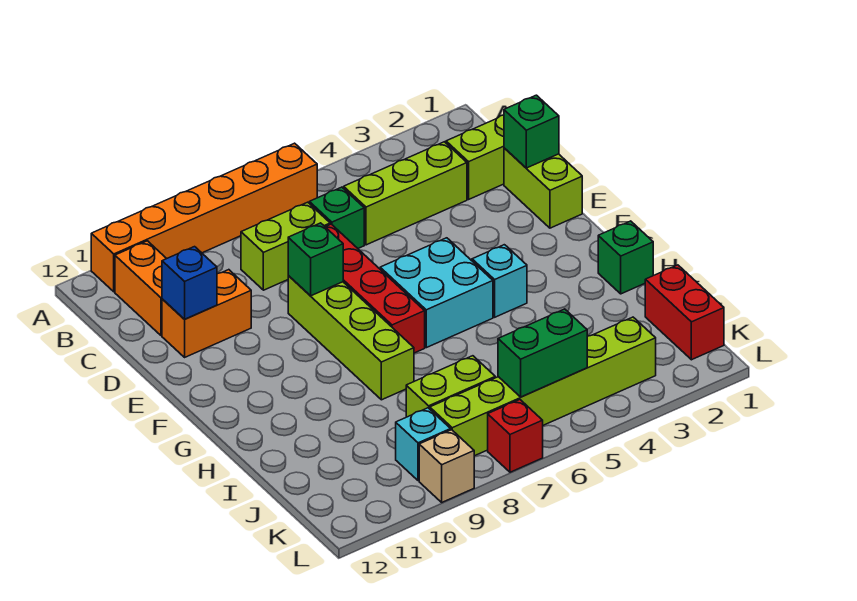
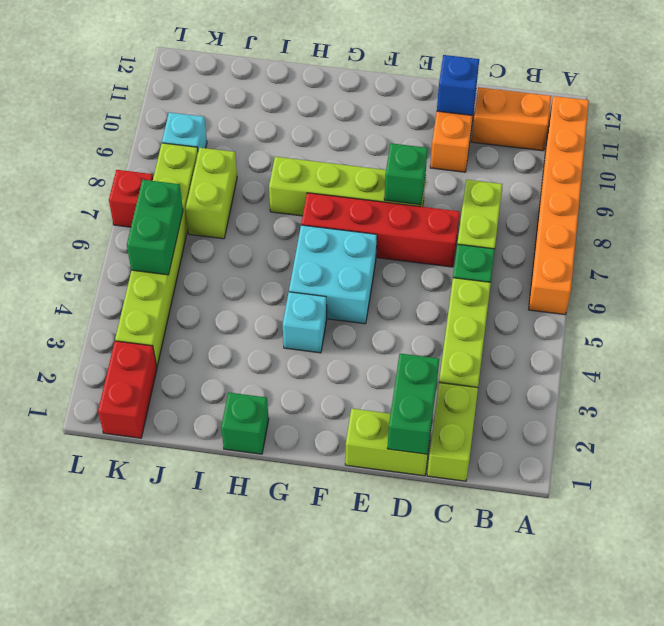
green brick D1 level 2 -> green brick D1:D2 level 2
red brick J1:K1 level 1 -> red brick K1:K2 level 1
tan brick L9 level 1 -> none

